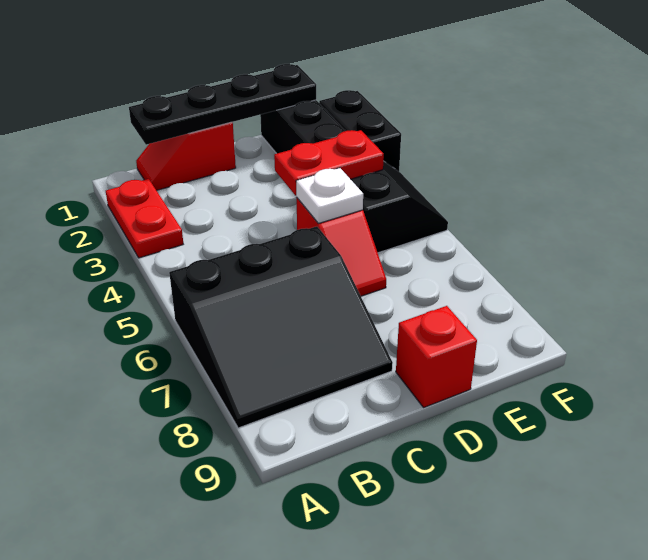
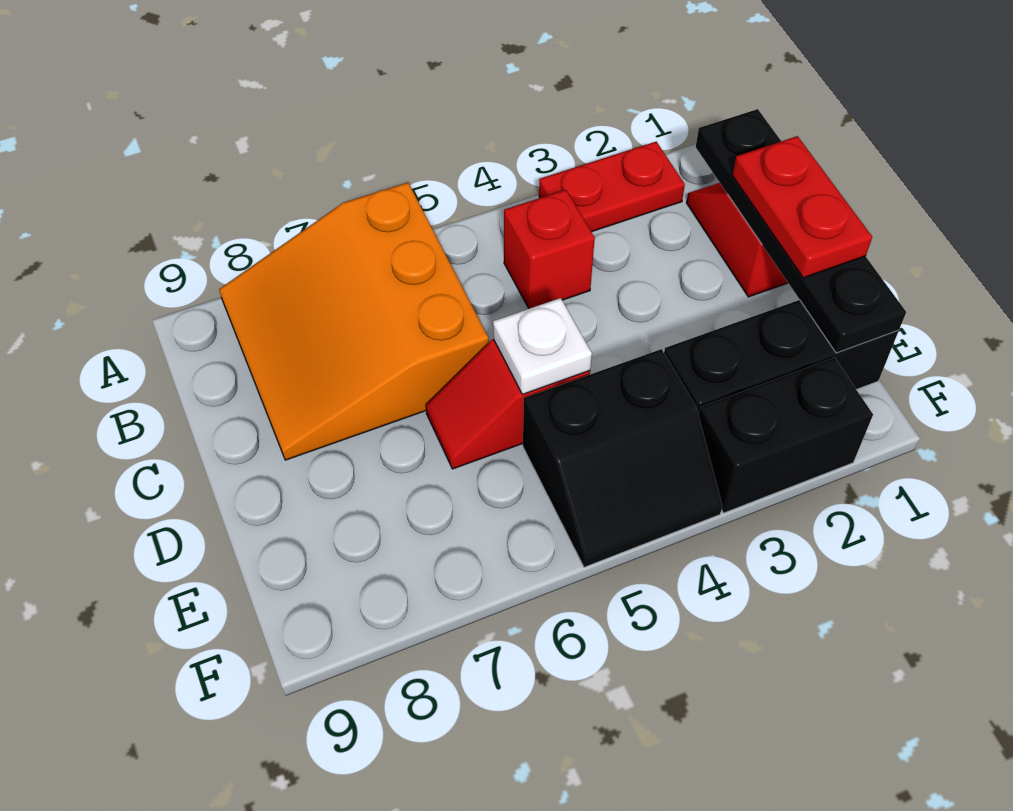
black slope A6:C8 level 1 top 6 -> orange slope A6:C8 level 1 top 6
red plate D4:E4 level 2 -> red plate C1:D1 level 3
red brick D9 level 1 -> red brick B4 level 1

